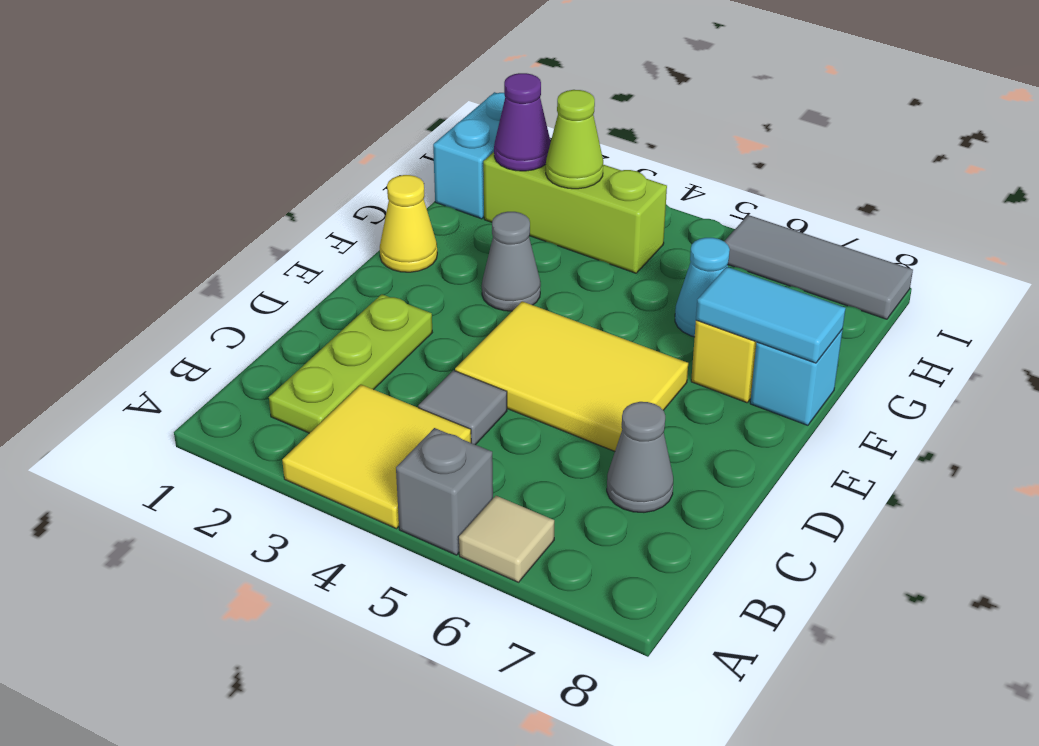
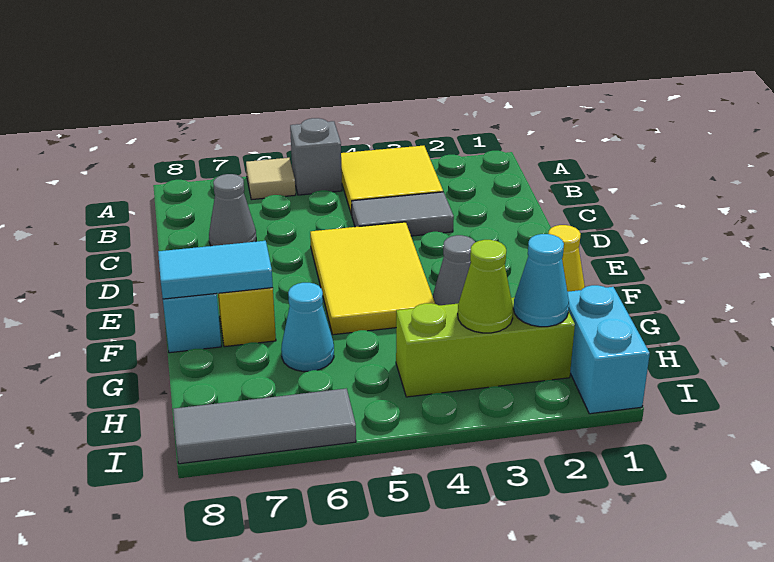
lime plate B2:D2 level 1 -> none
grey tile C4 level 1 -> grey tile C3:C4 level 1
yellow tile D4:E6 level 1 -> yellow tile D4:F5 level 1
purple cone H2 level 2 -> cyan cone H2 level 2

